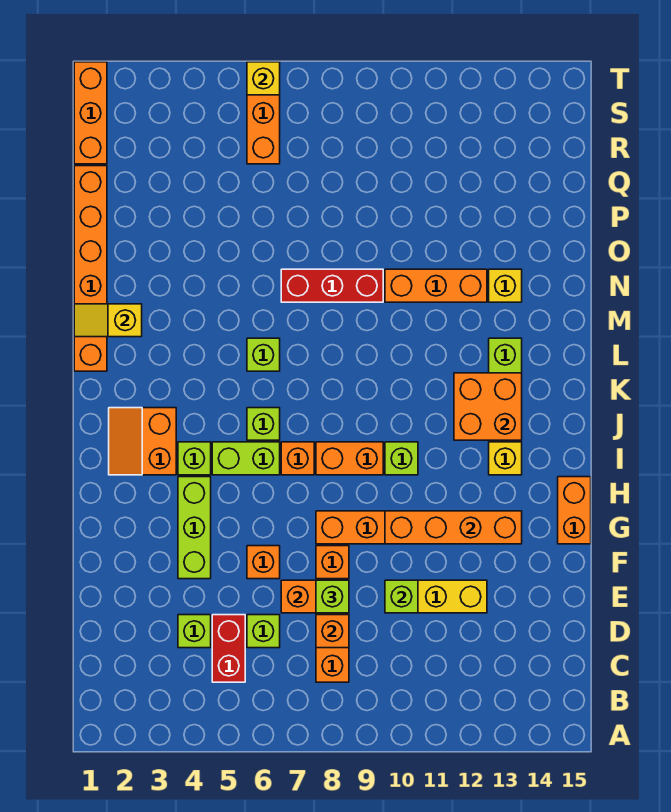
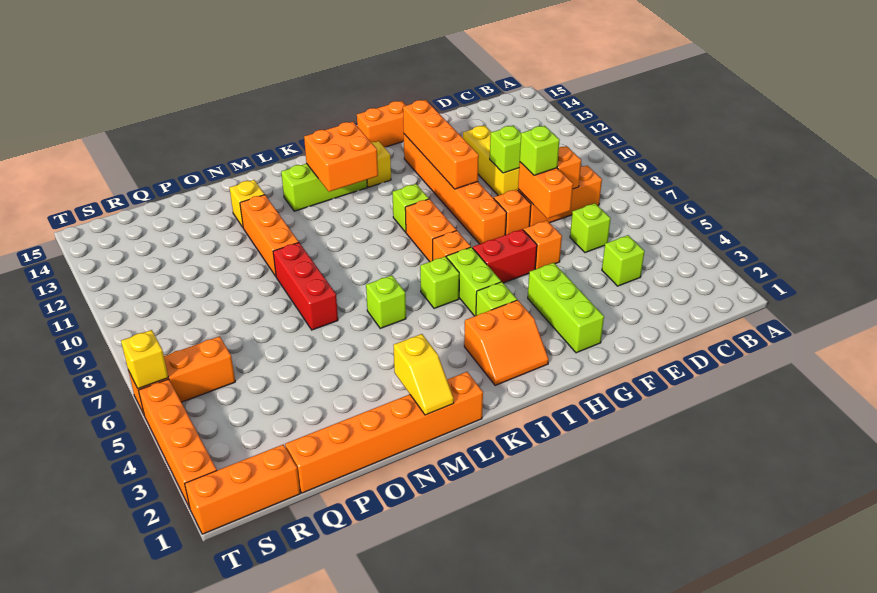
red brick C5:D5 level 1 -> red brick G6:H6 level 1
lime brick F4:H4 level 1 -> lime brick G2:G4 level 1
none -> orange brick T2:T5 level 1

